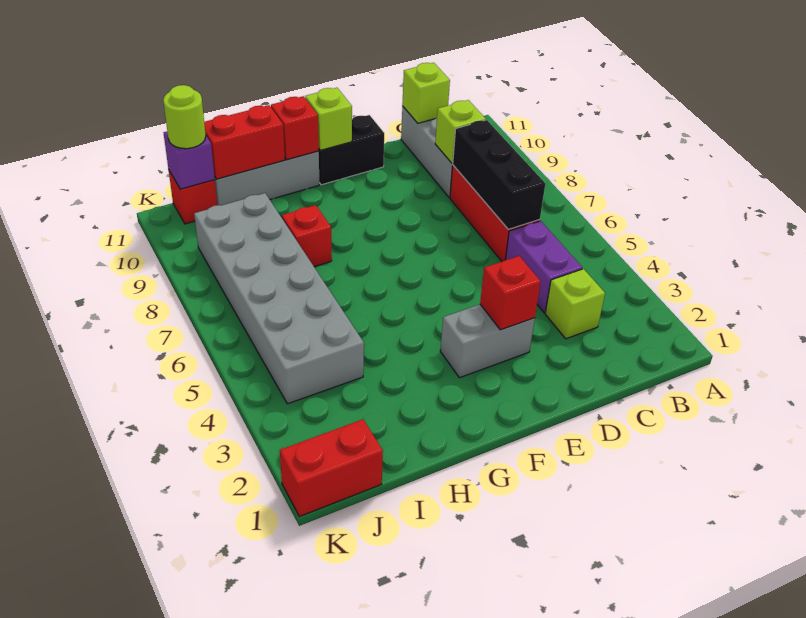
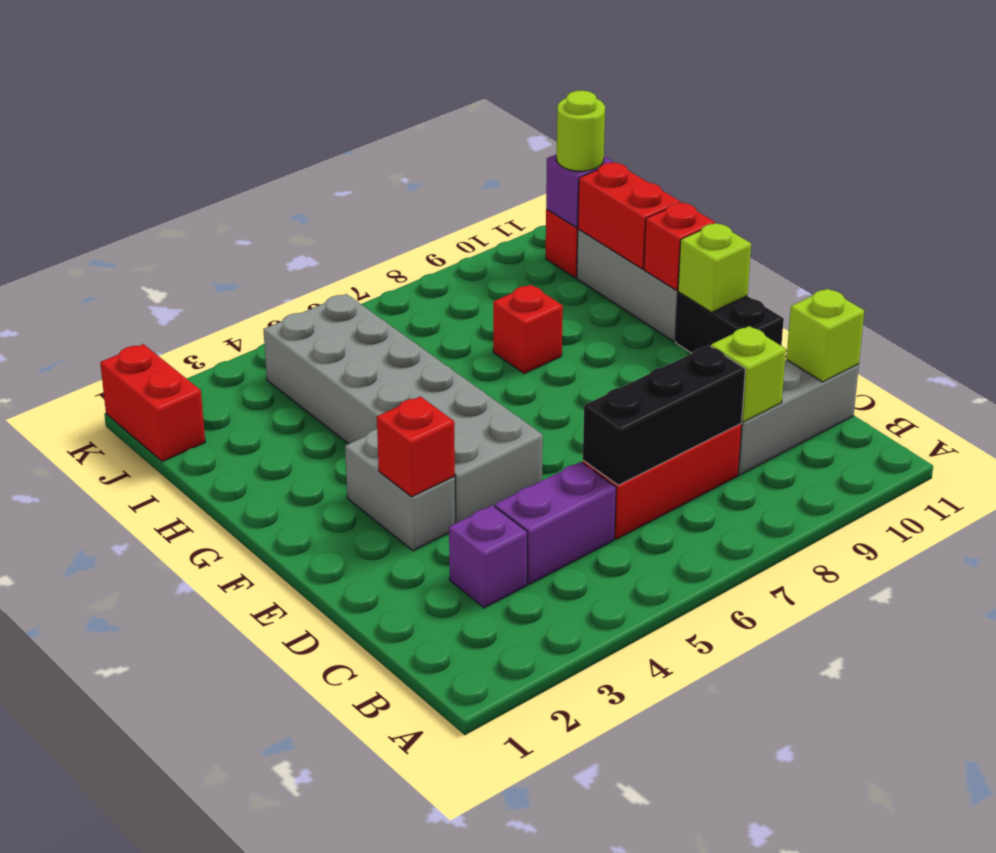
lime brick C3 level 1 -> purple brick C3 level 1
grey brick I4:J9 level 1 -> grey brick E4:J5 level 1

